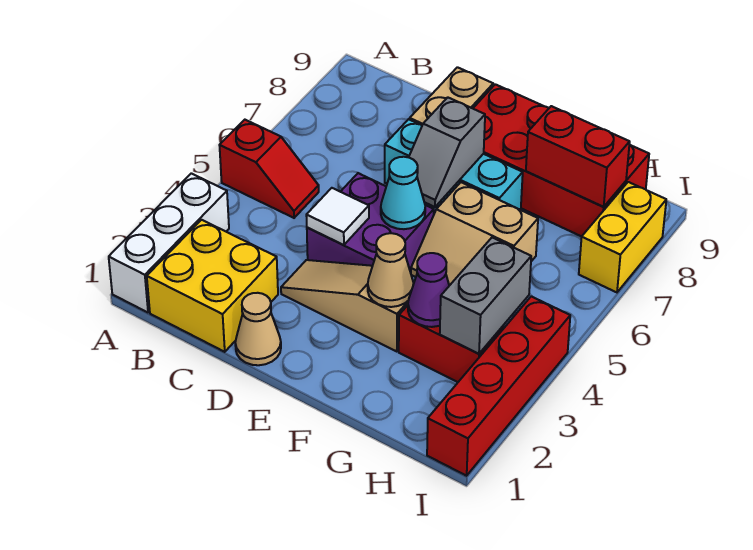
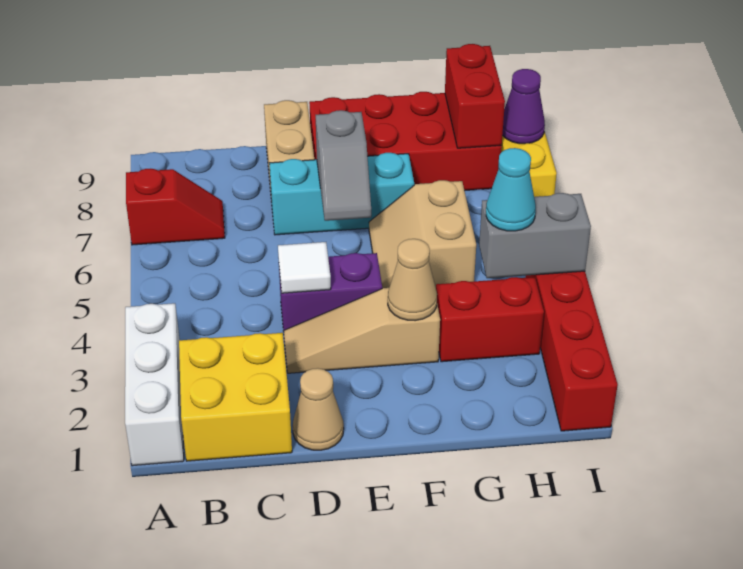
red slope A5:B5 level 1 top A -> red slope A7:B7 level 1 top A
purple brick D4:E5 level 1 -> purple brick D4:E4 level 1
cyan cone E5 level 2 -> cyan cone H4 level 3
tan slope F5:G6 level 1 top 6 -> tan slope F5:G6 level 1 top G
purple cone G3 level 2 -> purple cone I8 level 2
red brick G8:H8 level 2 -> red brick H8:H9 level 2
grey brick H3:H4 level 2 -> grey brick H4:I4 level 2

